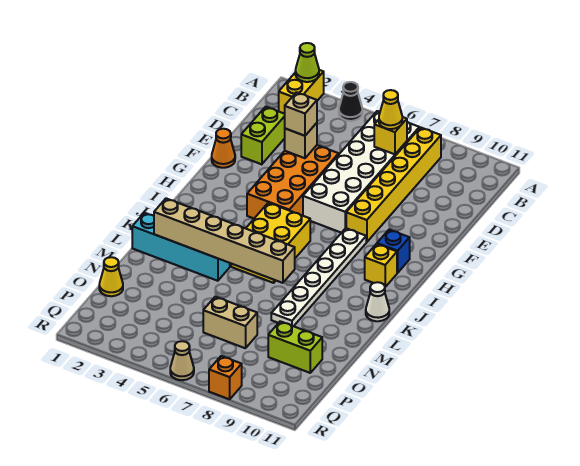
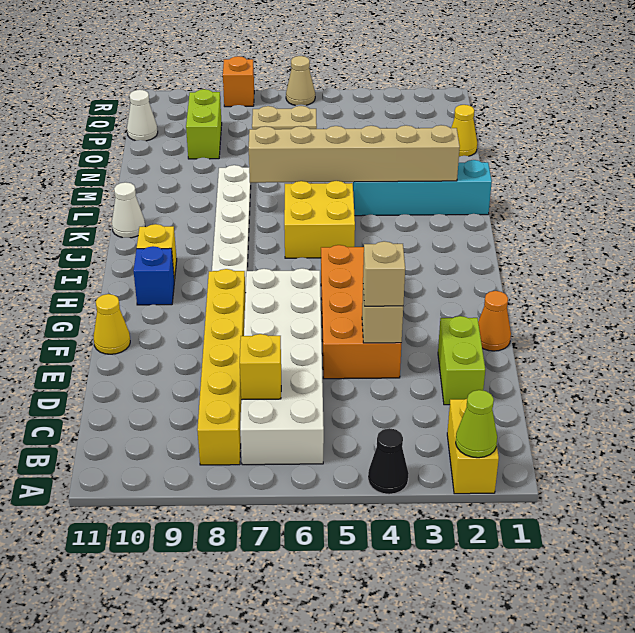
yellow cone C7 level 3 -> yellow cone F11 level 1
yellow brick I5:K6 level 1 -> yellow brick J5:K6 level 1
lime brick O9:O10 level 1 -> lime brick O9:P9 level 1
none -> white cone P11 level 1

